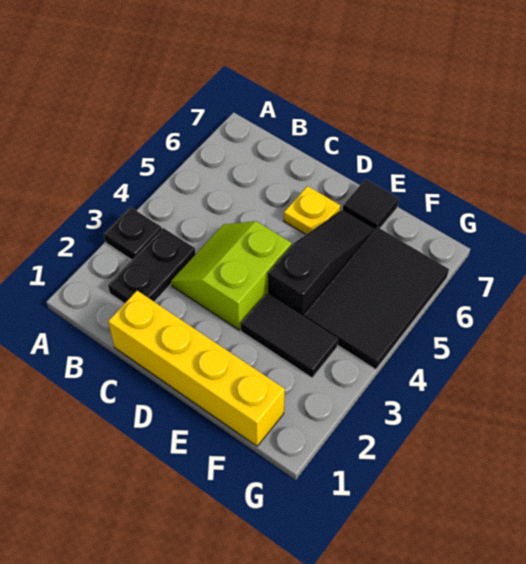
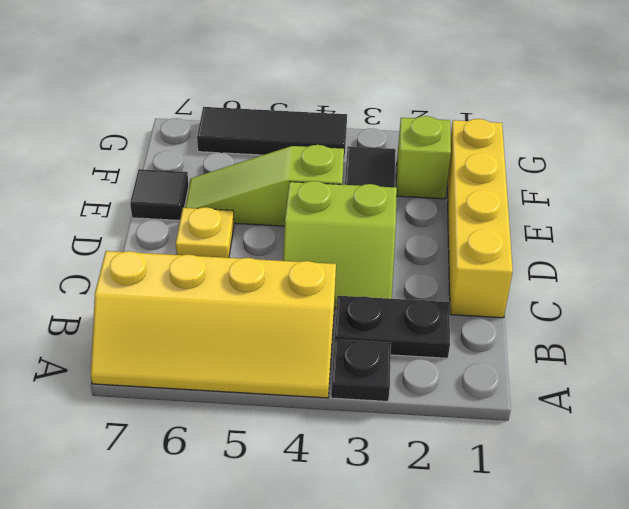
none -> yellow slope A4:B7 level 1 top B
black slope E4:E6 level 1 top 4 -> lime slope E4:E6 level 1 top 4
none -> lime brick F2 level 1
black tile F4:G6 level 1 -> black tile G4:G6 level 1

